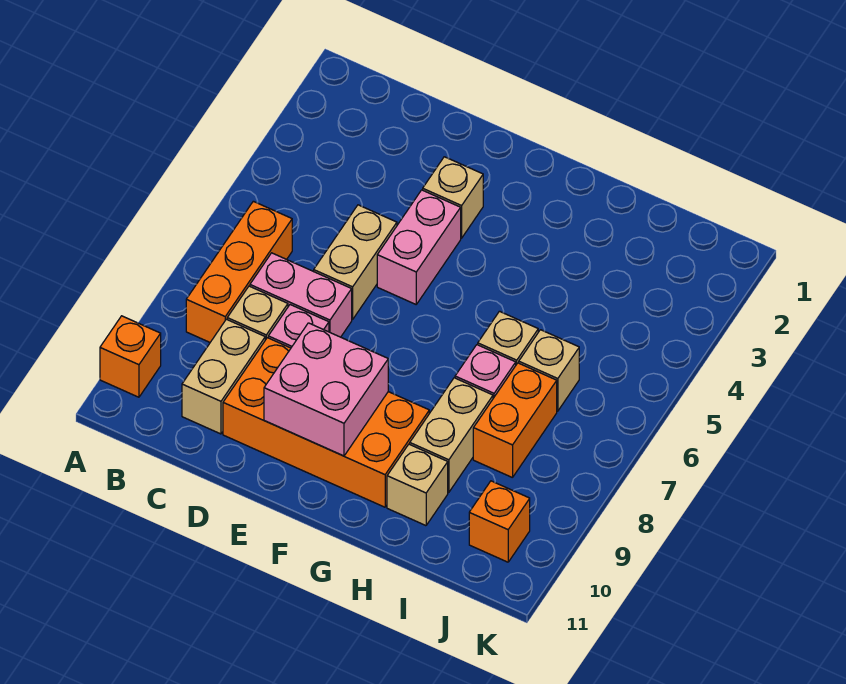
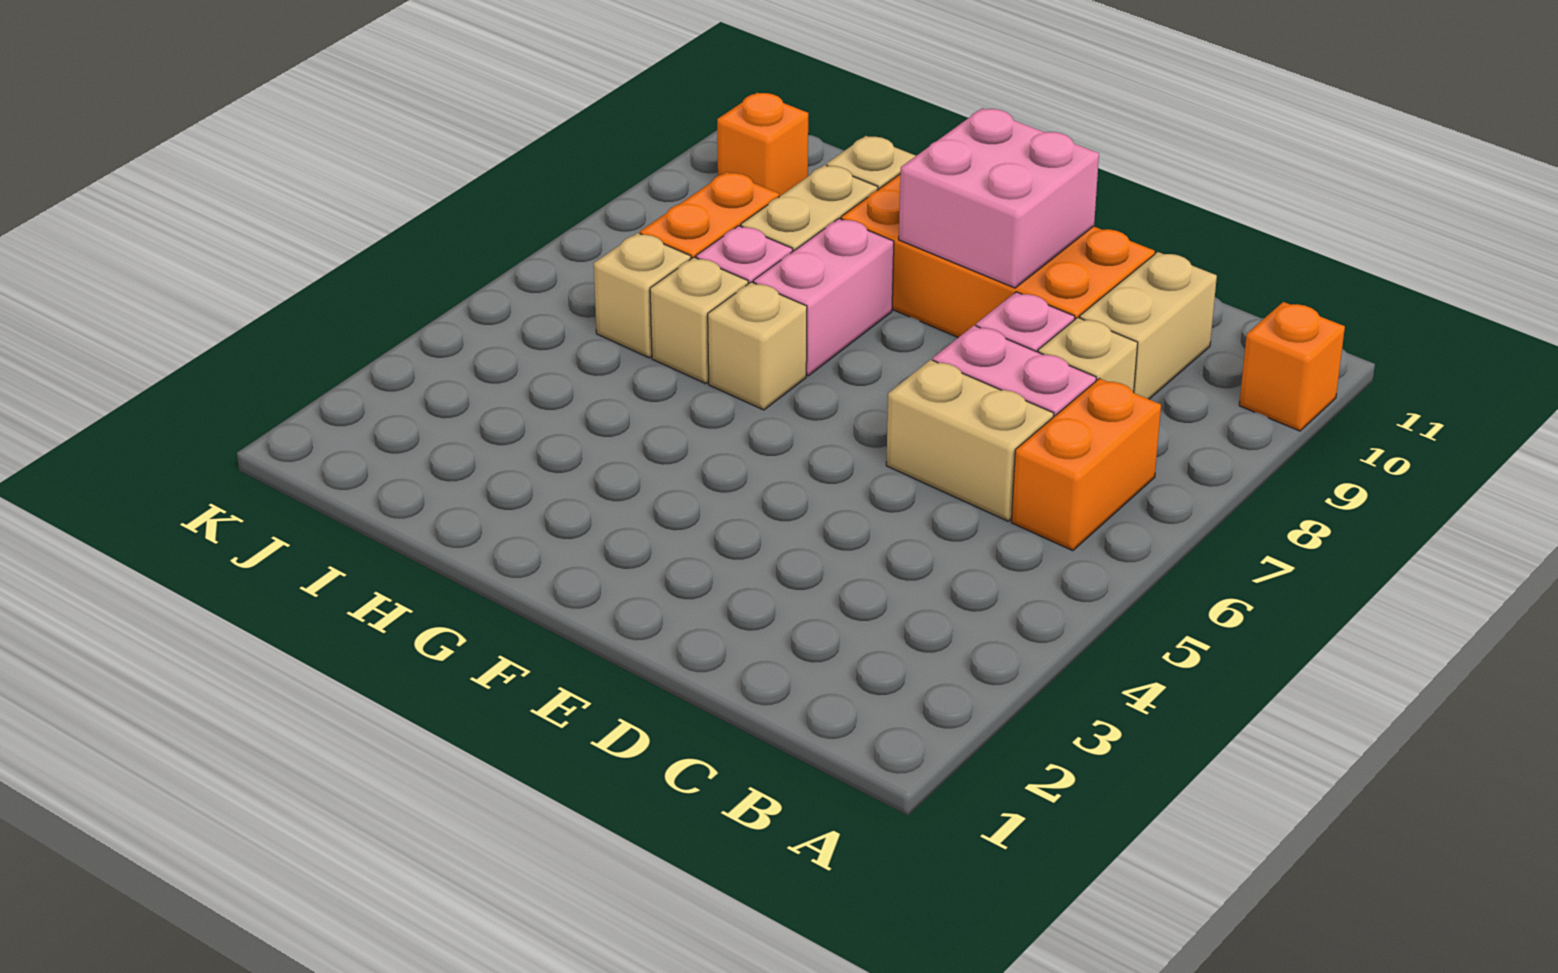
orange brick B6:B8 level 1 -> orange brick B6:B7 level 1
tan brick D5:D6 level 1 -> tan brick C6:D6 level 1
tan brick E3 level 1 -> tan brick G6 level 1
pink brick E4:E5 level 1 -> pink brick G7:G8 level 1

